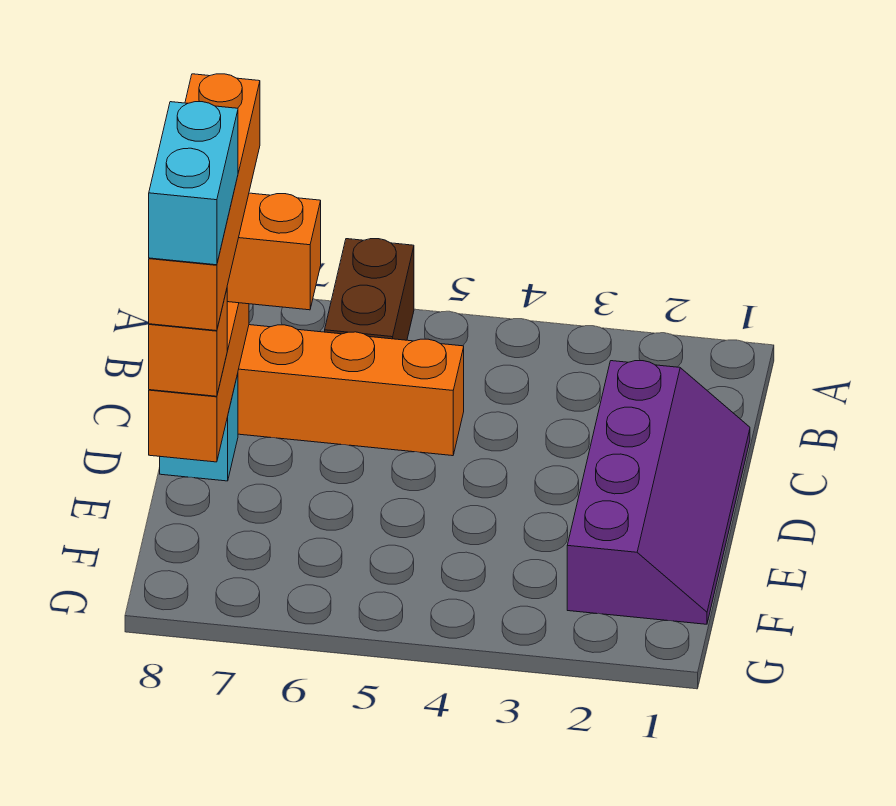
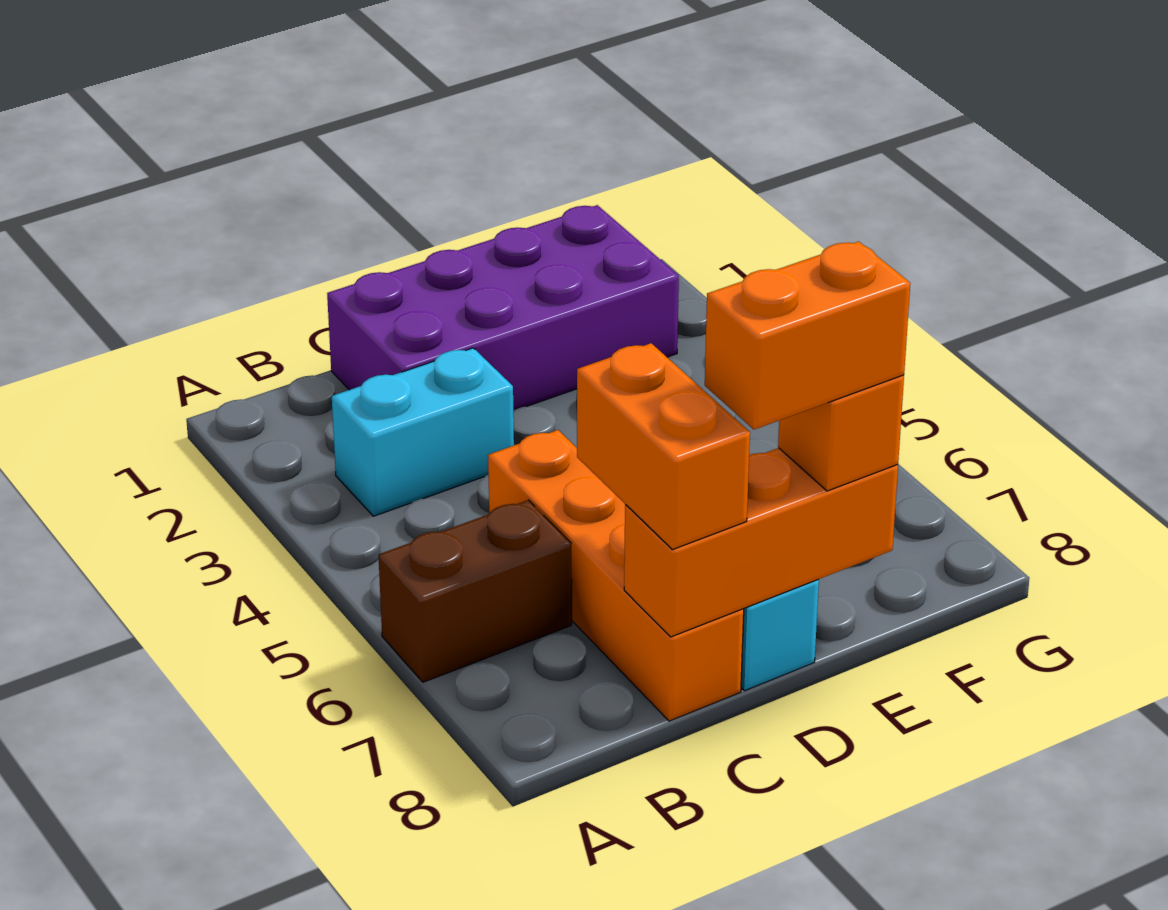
orange brick B8:E8 level 4 -> orange brick D8:E8 level 4
purple slope C1:F2 level 1 top 2 -> purple brick C1:F2 level 1
cyan brick D8:E8 level 5 -> cyan brick B3:C3 level 1

